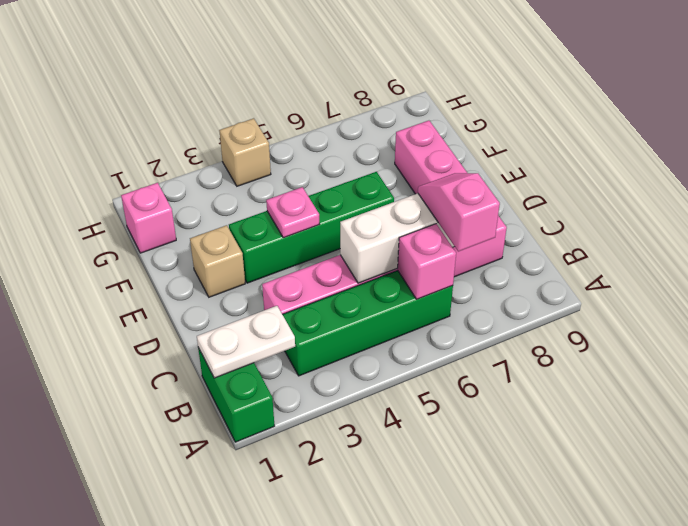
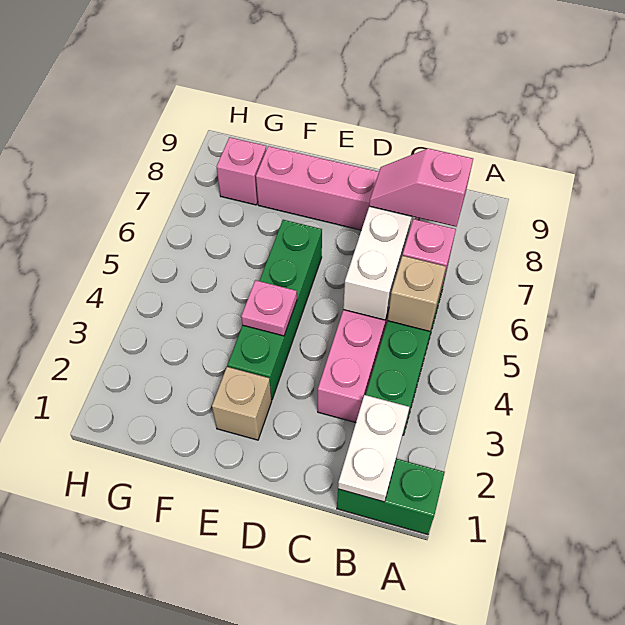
pink brick G1 level 1 -> pink brick G8 level 1
tan brick H4 level 1 -> tan brick B5 level 2

